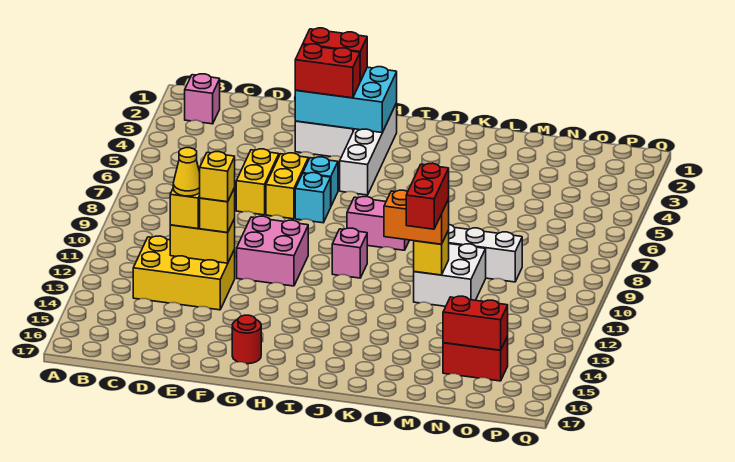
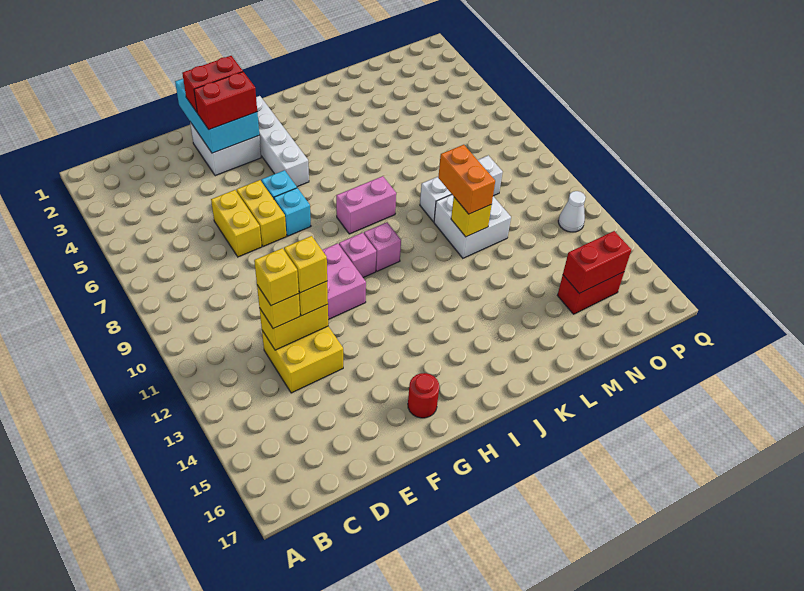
pink brick B2 level 1 -> pink brick H10 level 1
yellow brick C12:E13 level 1 -> yellow brick D12:E13 level 1
yellow cone D12 level 4 -> yellow brick D12 level 4
cyan brick F2:H3 level 2 -> cyan brick F1:G3 level 2
orange brick K11:L11 level 3 -> orange brick L10:L11 level 3
red brick L11:L12 level 4 -> none
none -> white cone P12 level 1

